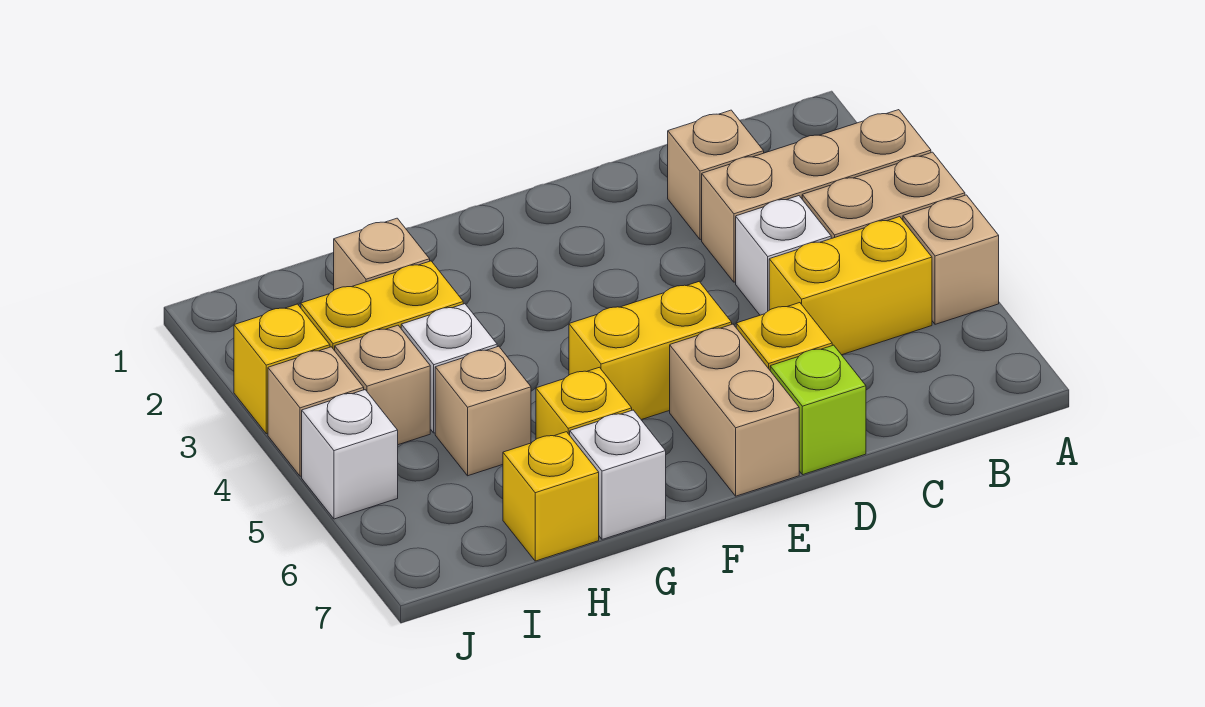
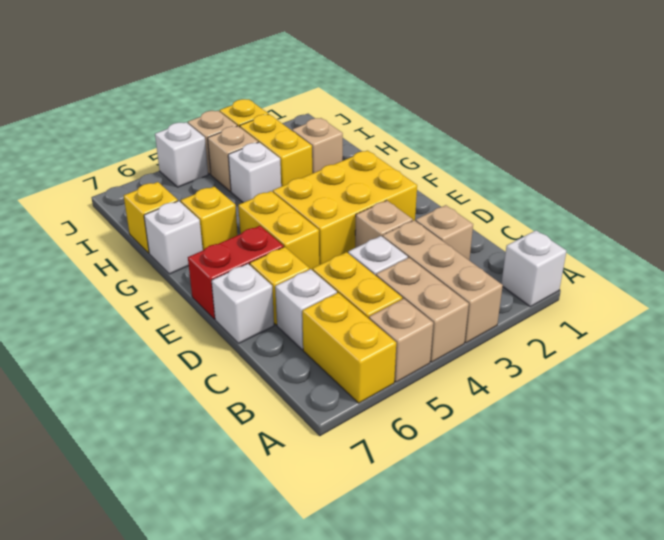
none -> white brick A1 level 1
none -> yellow brick A6:B6 level 1
none -> white brick C6 level 1
lime brick D7 level 1 -> white brick D7 level 1
none -> yellow brick E2:F4 level 1
tan brick E6:E7 level 1 -> red brick E6:E7 level 1
tan brick H5 level 1 -> tan brick D3 level 1

